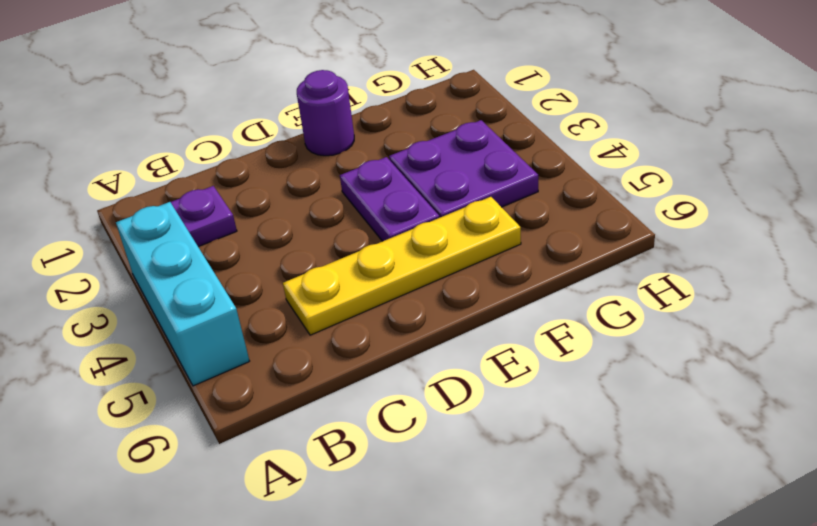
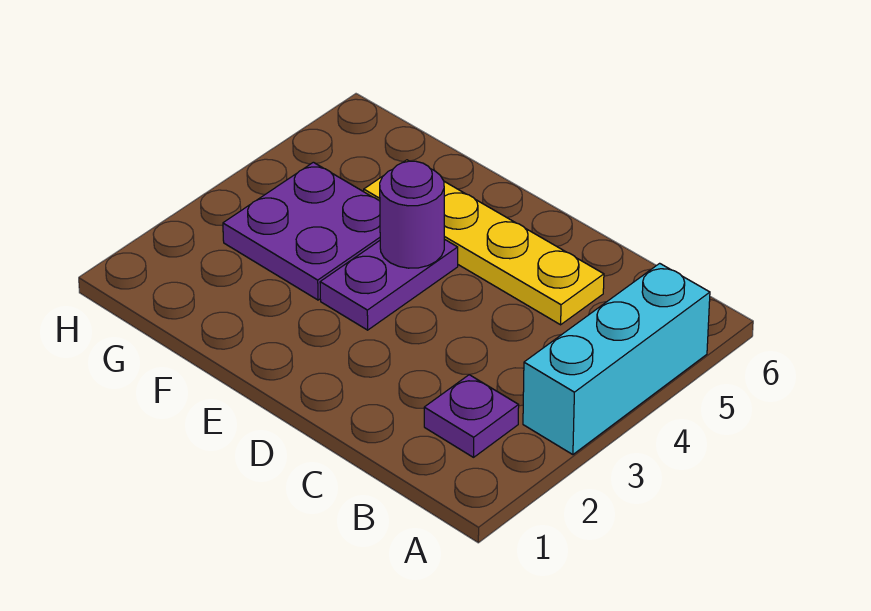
purple round brick E1 level 1 -> purple round brick E4 level 2

